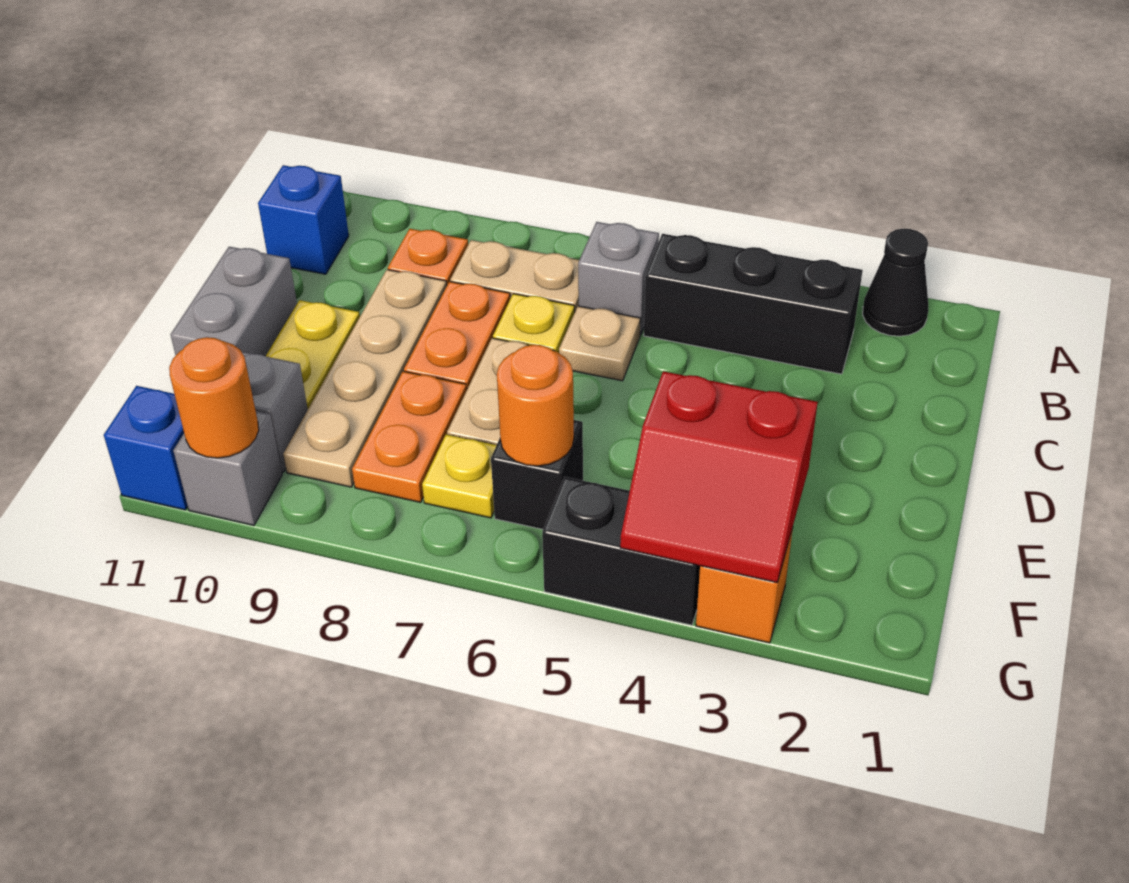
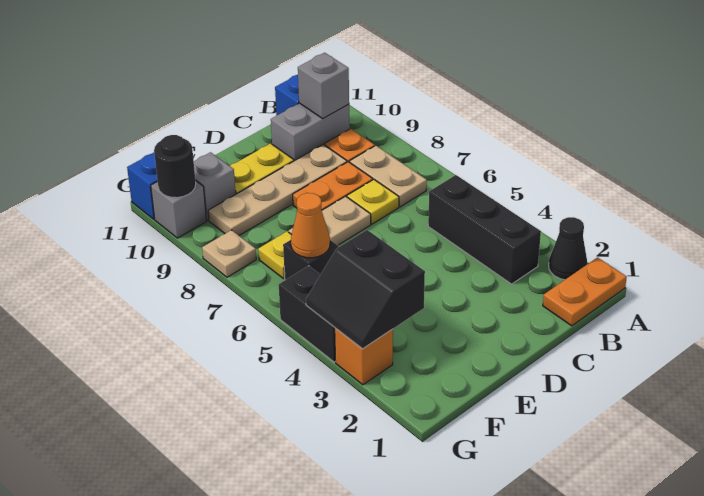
grey brick B6 level 1 -> grey brick B10 level 2
tan plate C6 level 1 -> tan plate G8 level 1
grey brick D11:E11 level 1 -> grey brick B10:C10 level 1
orange plate E8:F8 level 1 -> orange plate A1:B1 level 1
red slope F3:G4 level 2 top F -> black slope F3:G4 level 2 top F
orange round brick F6 level 2 -> orange cone F6 level 2
orange round brick G10 level 2 -> black round brick G10 level 2

